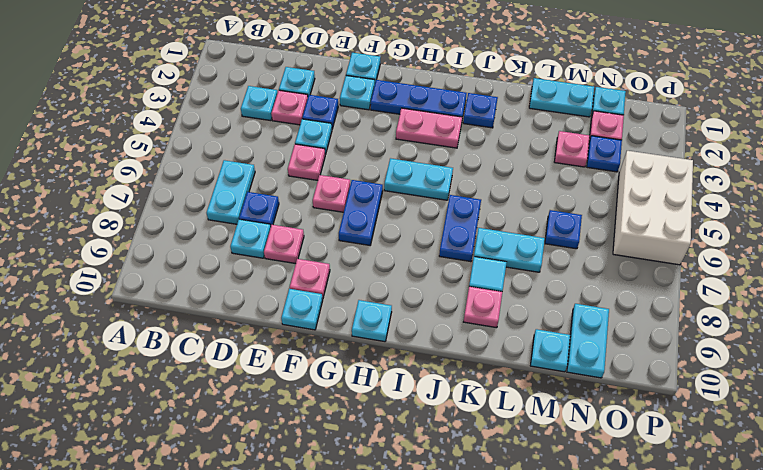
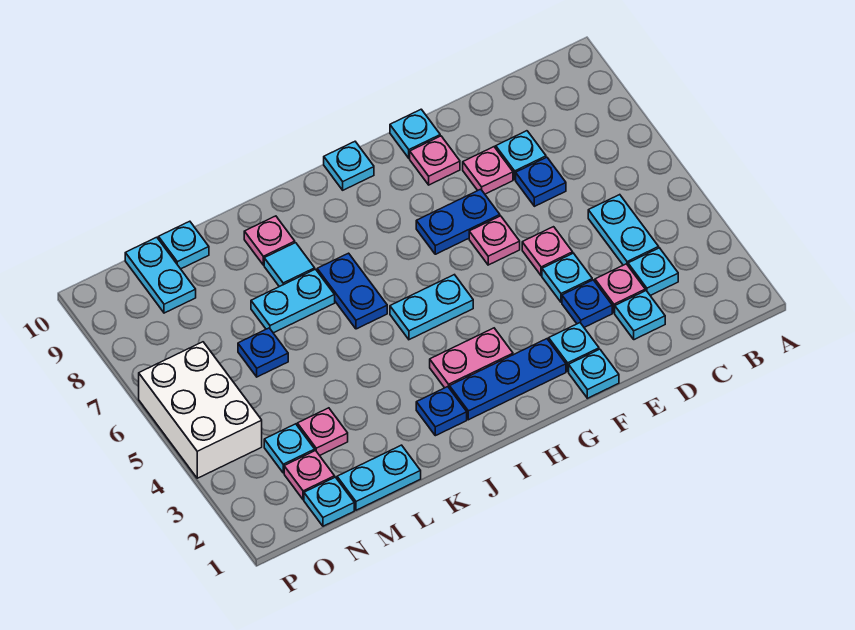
cyan plate C6:C7 level 1 -> cyan plate C4:C5 level 1
blue plate G6:G7 level 1 -> blue plate F7:G7 level 1
blue plate N3 level 1 -> cyan plate N3 level 1

